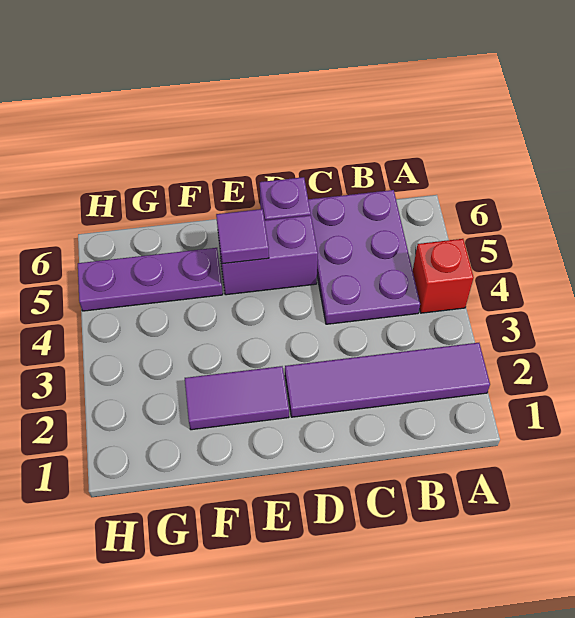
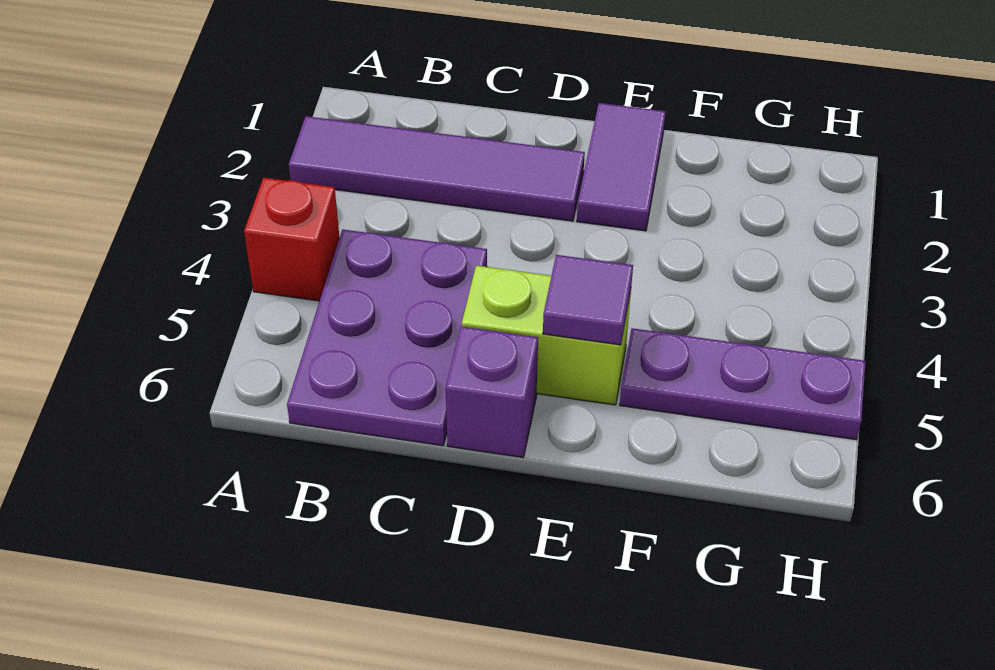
purple brick D5:E5 level 1 -> lime brick D5:E5 level 1
purple tile E2:F2 level 1 -> purple tile E1:E2 level 1

